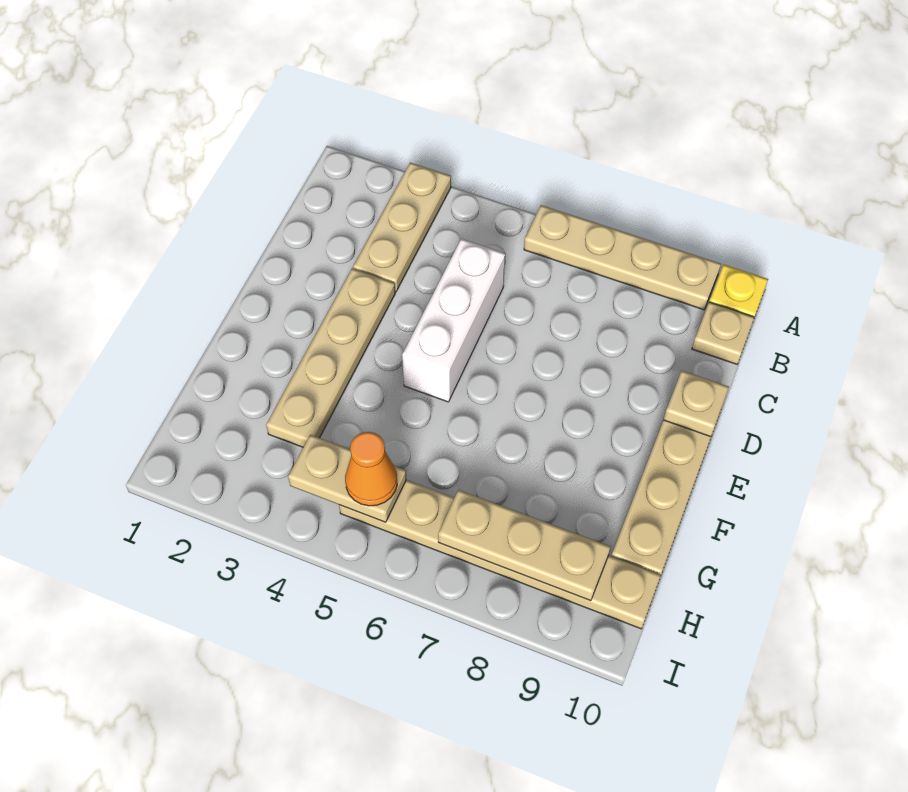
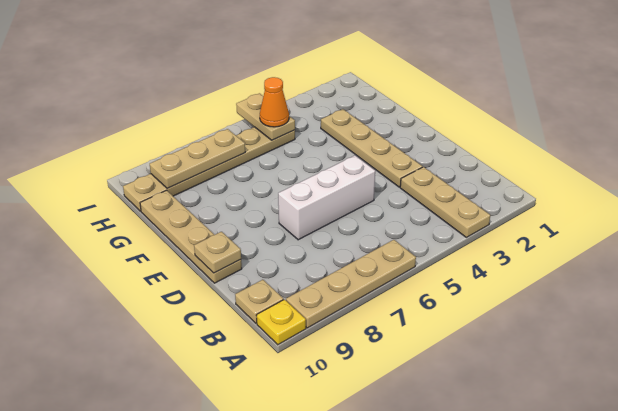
white brick C5:E5 level 1 -> white brick D5:D7 level 1
tan plate H4:H5 level 2 -> tan plate H5:I5 level 2

